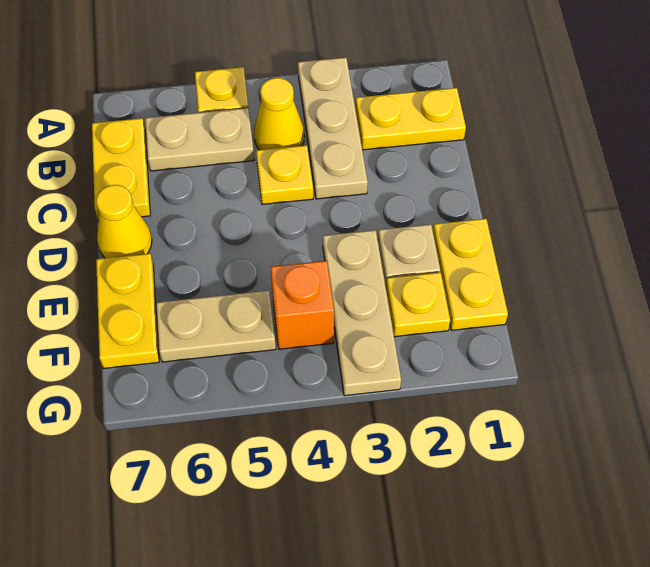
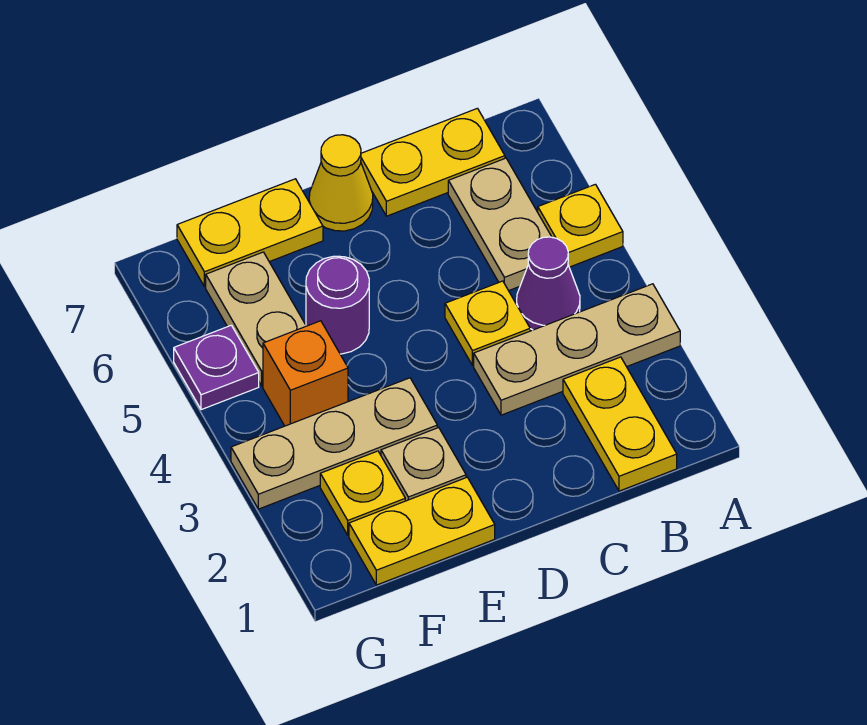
yellow cone B4 level 1 -> purple cone B4 level 1
none -> purple round brick E5 level 1
none -> purple plate G5 level 1

